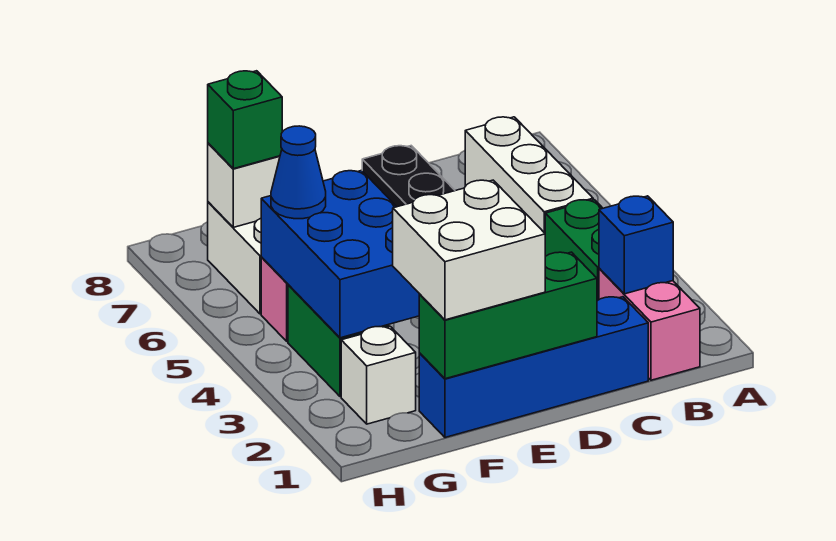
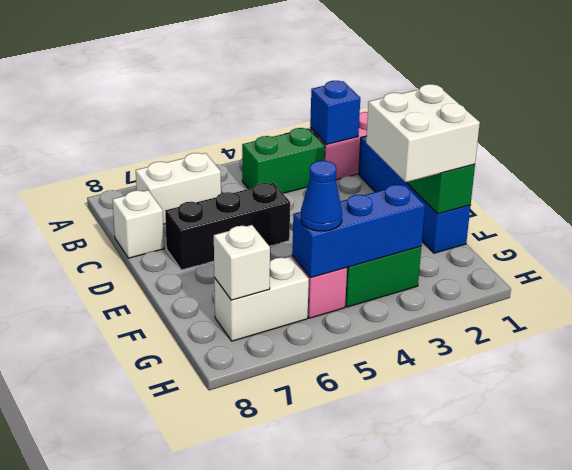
white brick B5:B7 level 1 -> white brick B6:B7 level 1
blue brick F3:G5 level 2 -> blue brick G3:G5 level 2
white brick G2 level 1 -> white brick C8 level 1
green brick G7 level 3 -> none

